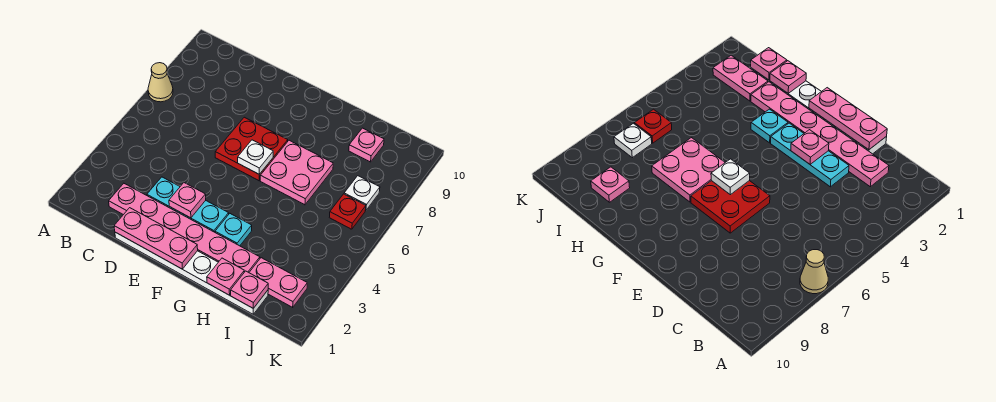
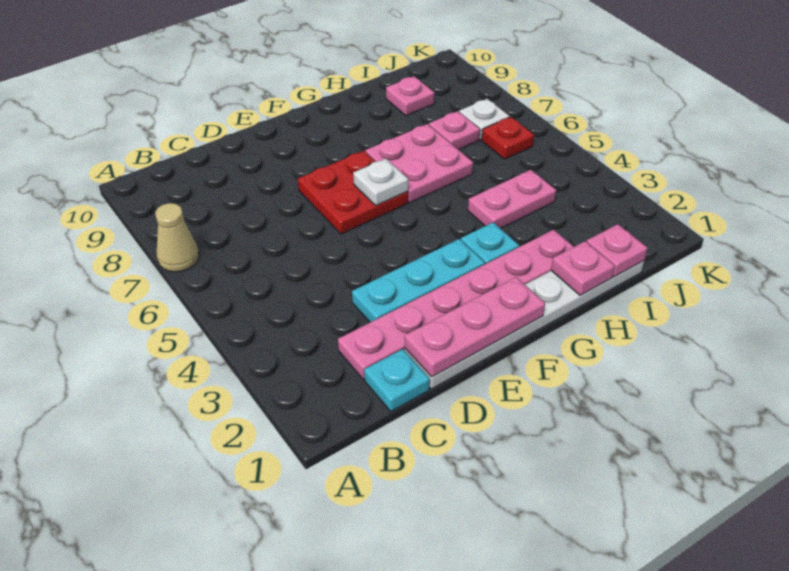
none -> cyan plate C1 level 1
pink plate E3 level 2 -> pink plate I7 level 1
pink plate I2:J2 level 1 -> pink plate H4:I4 level 1

